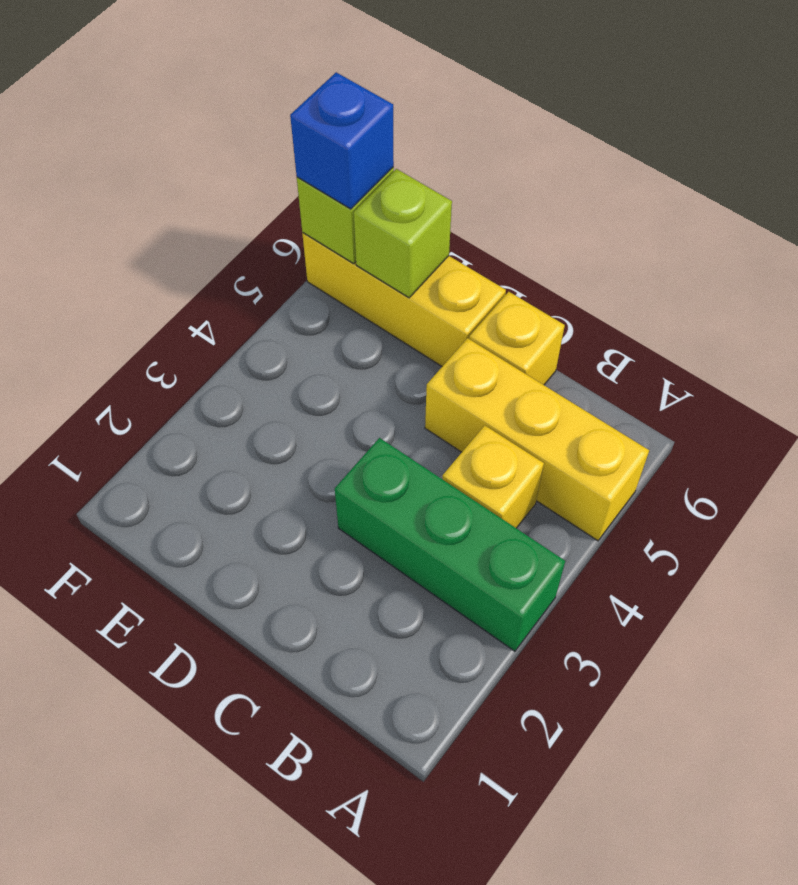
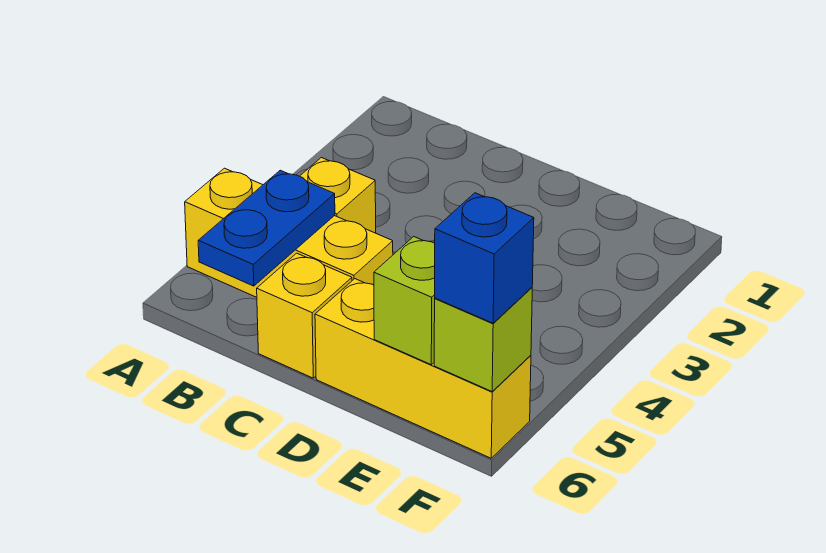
green brick A3:C3 level 1 -> none
none -> blue plate B5:B6 level 2

